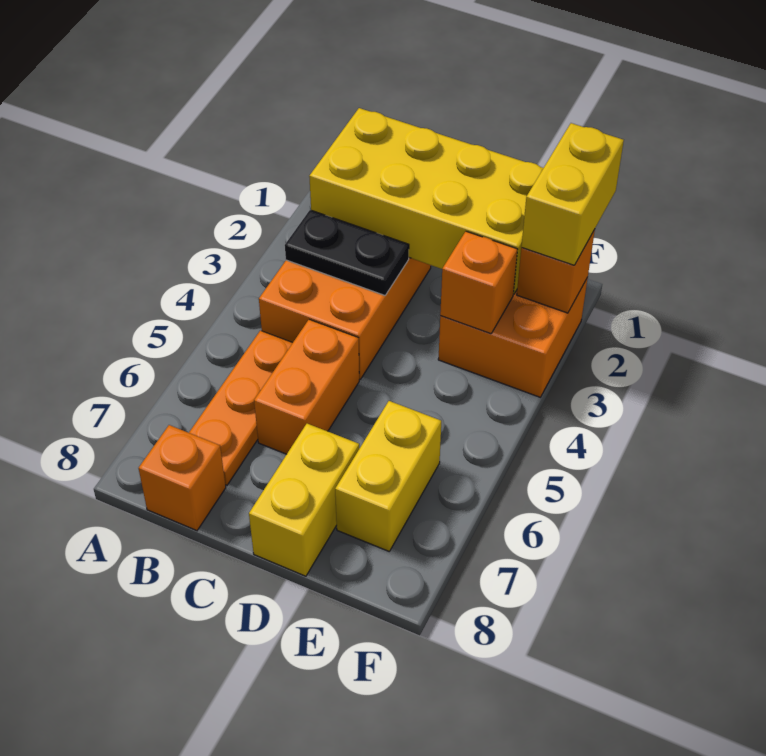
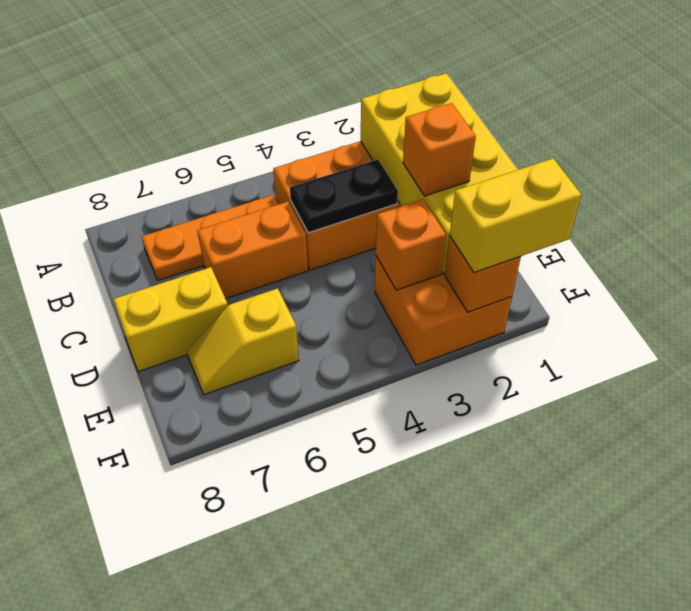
black plate B3:C3 level 2 -> black plate C3:C4 level 2
orange brick B8 level 1 -> orange brick D2 level 3
yellow brick E6:E7 level 1 -> yellow slope E6:E7 level 1 top 6

